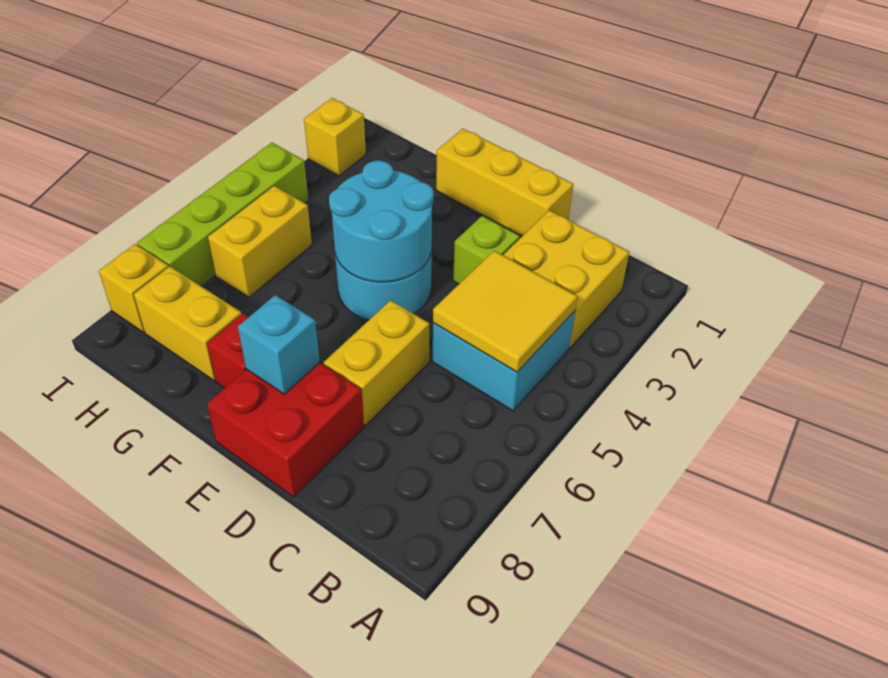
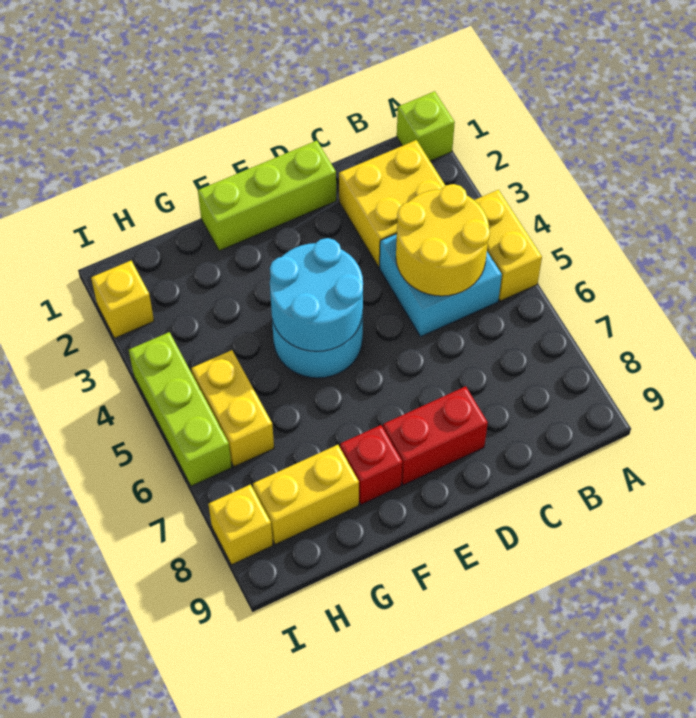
yellow tile B4:C5 level 2 -> yellow round brick B4:C5 level 2
yellow brick D1:F1 level 1 -> lime brick D1:F1 level 1
lime brick D3 level 1 -> lime brick A1 level 1
yellow brick D6:D7 level 1 -> yellow brick A4:A5 level 1
red brick D8:E9 level 1 -> red brick D8:E8 level 1
cyan brick E8 level 2 -> none
lime brick I4:I7 level 1 -> lime brick I4:I6 level 1

